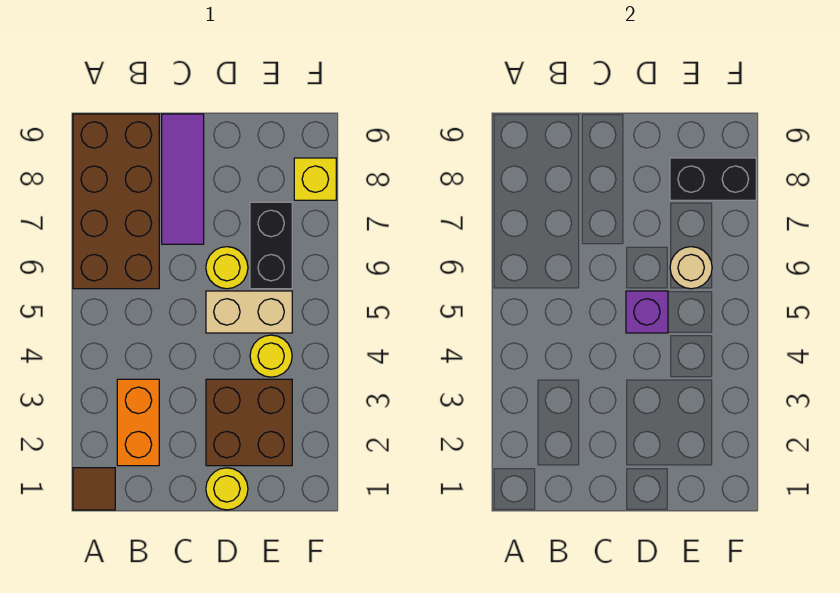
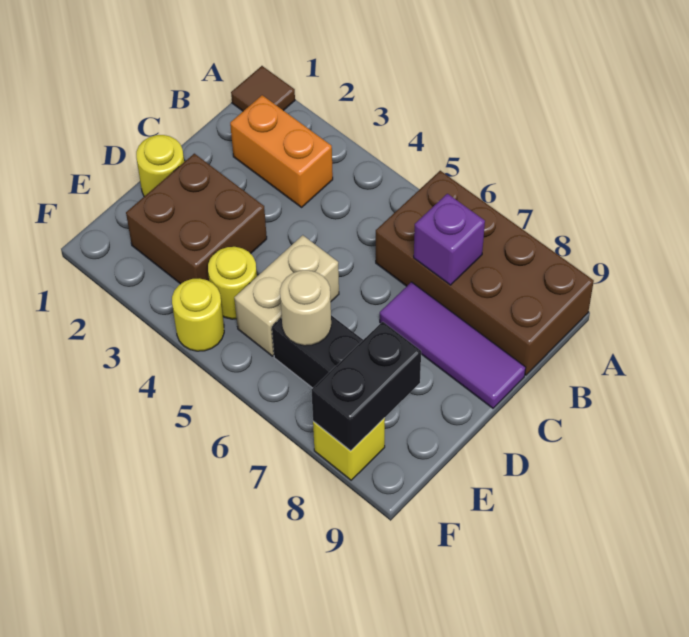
purple brick D5 level 2 -> purple brick B7 level 2
yellow round brick D6 level 1 -> yellow round brick F4 level 1

